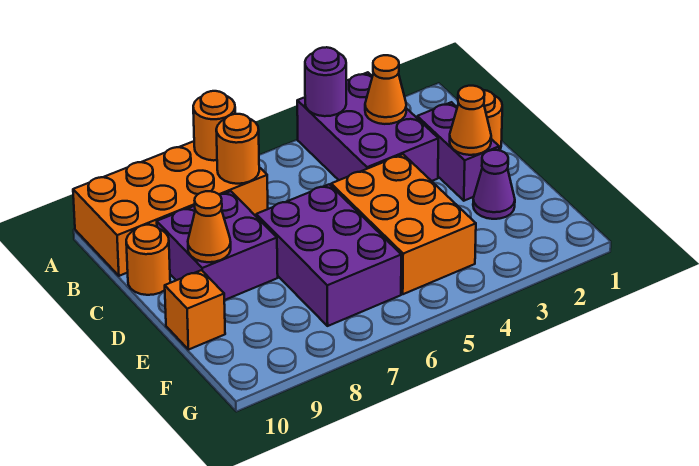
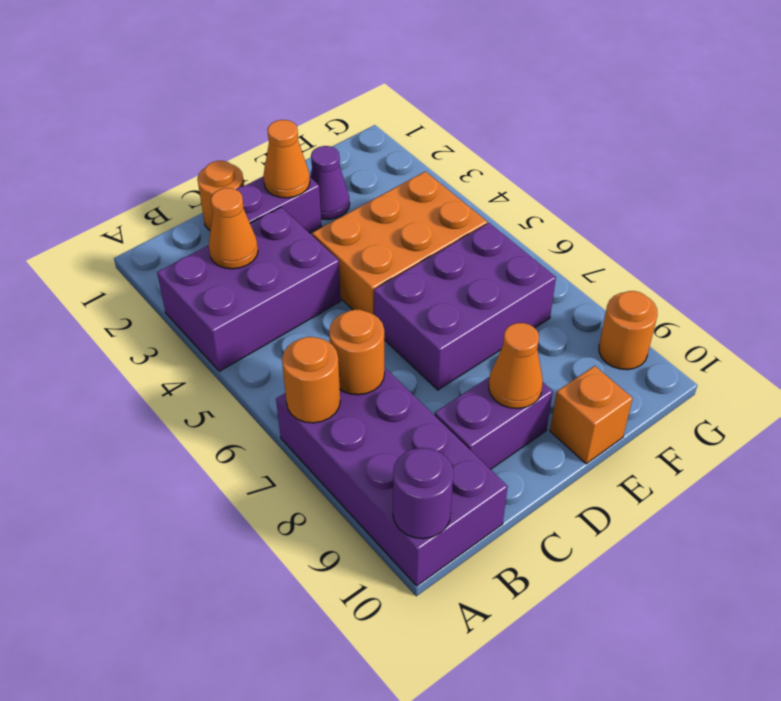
purple round brick A4 level 2 -> purple round brick A10 level 2
orange brick A7:B10 level 1 -> purple brick A7:B10 level 1
purple brick C8:D9 level 1 -> purple brick C9:D9 level 1
orange round brick C10 level 1 -> orange round brick G9 level 1

